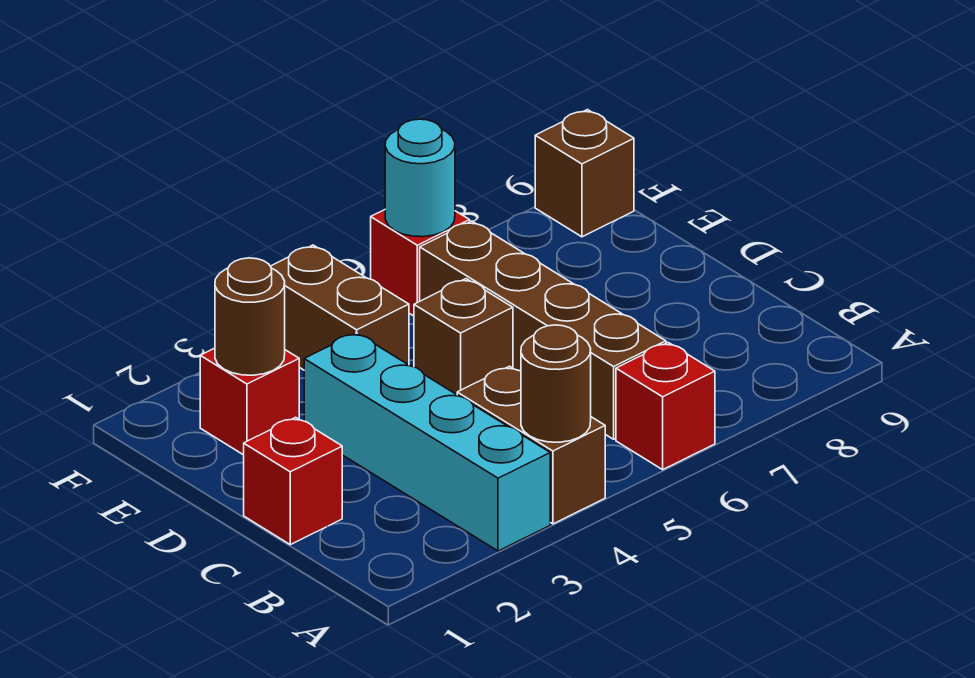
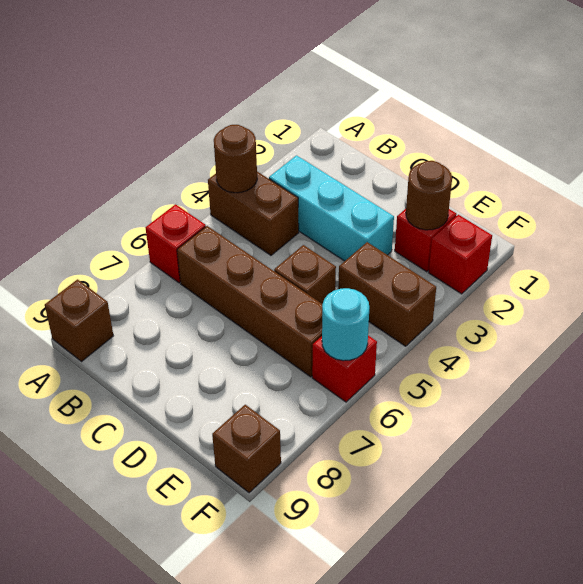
cyan brick A3:D3 level 1 -> cyan brick B3:D3 level 1
none -> brown brick A9 level 1
red brick C1 level 1 -> red brick F2 level 1

